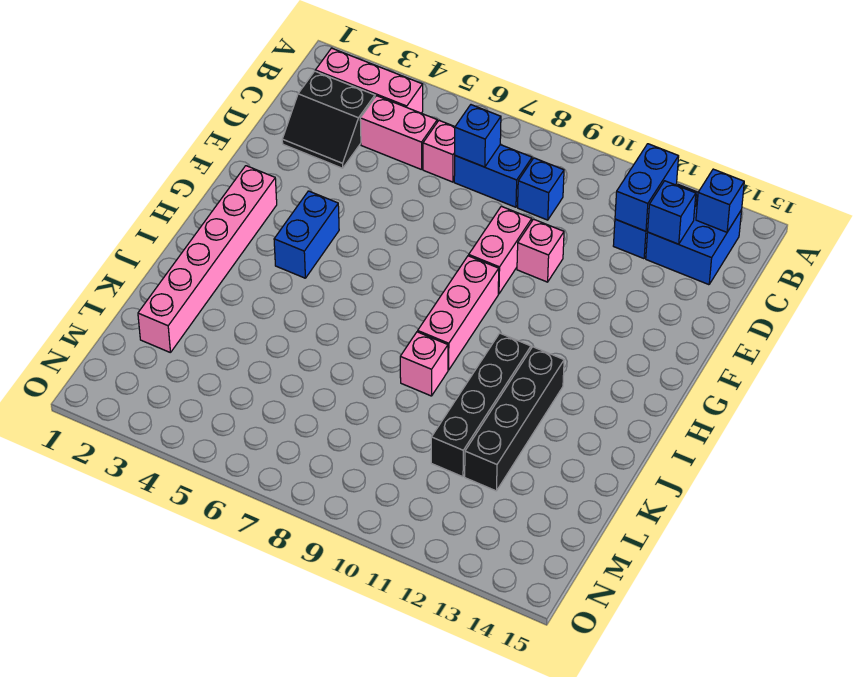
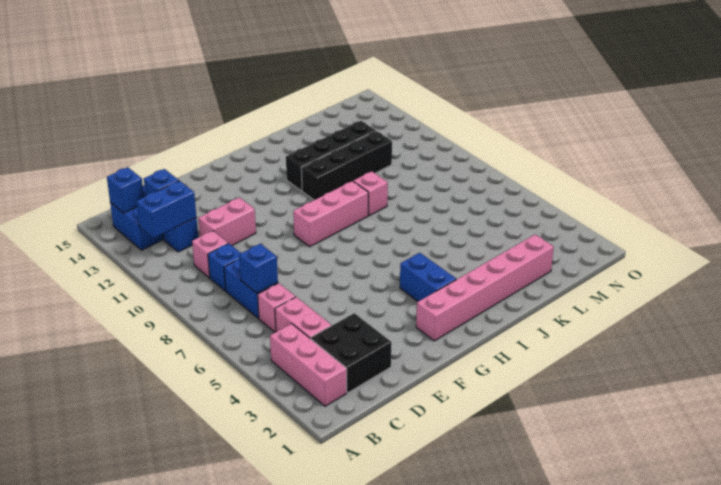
black slope C2:D3 level 1 top C -> black brick C2:D3 level 1
pink brick E9:F9 level 1 -> pink brick D11:E11 level 1
pink brick E10 level 1 -> pink brick C10 level 1
blue brick G4:H4 level 1 -> blue brick H3:H4 level 1

